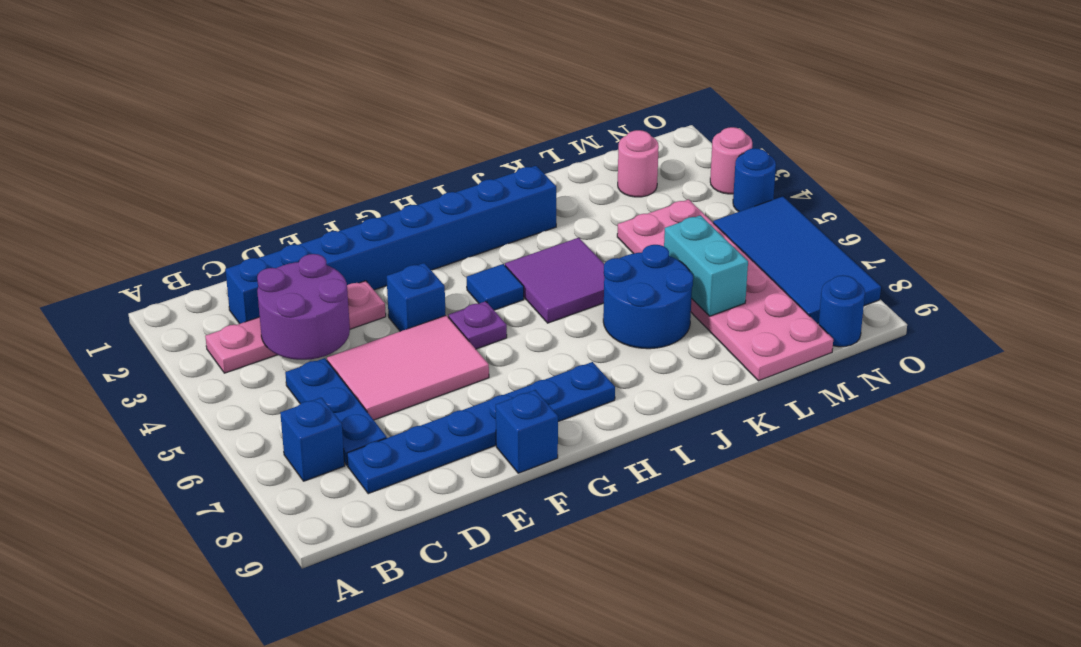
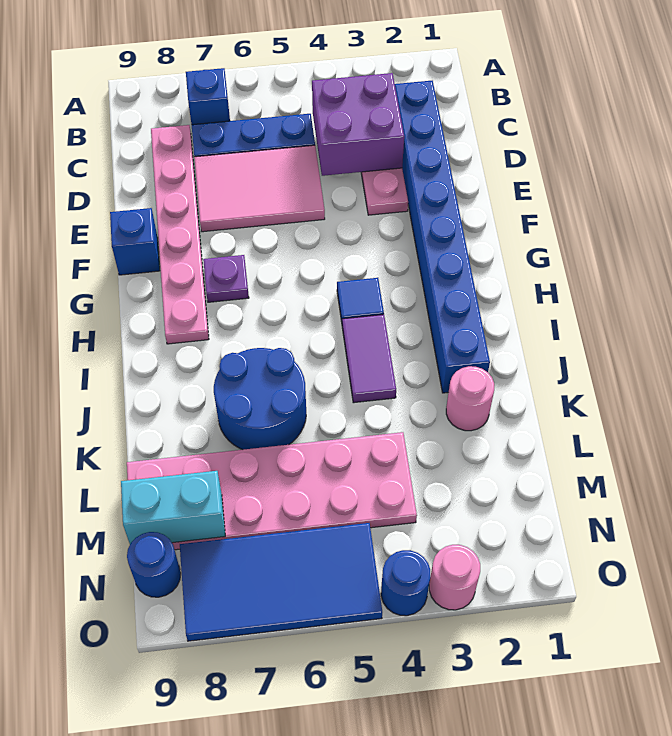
purple round brick C3:D4 level 2 -> purple brick C3:D4 level 2
blue plate C8:H8 level 1 -> pink plate C8:H8 level 1
pink tile D5:F6 level 1 -> pink tile D5:E7 level 1
blue brick F4 level 1 -> none
purple plate G5 level 1 -> purple plate G7 level 1
purple tile I4:J5 level 1 -> purple tile I4:J4 level 1
cyan brick L6:L7 level 2 -> cyan brick M8:M9 level 2
pink round brick M2 level 1 -> pink round brick K2 level 1

